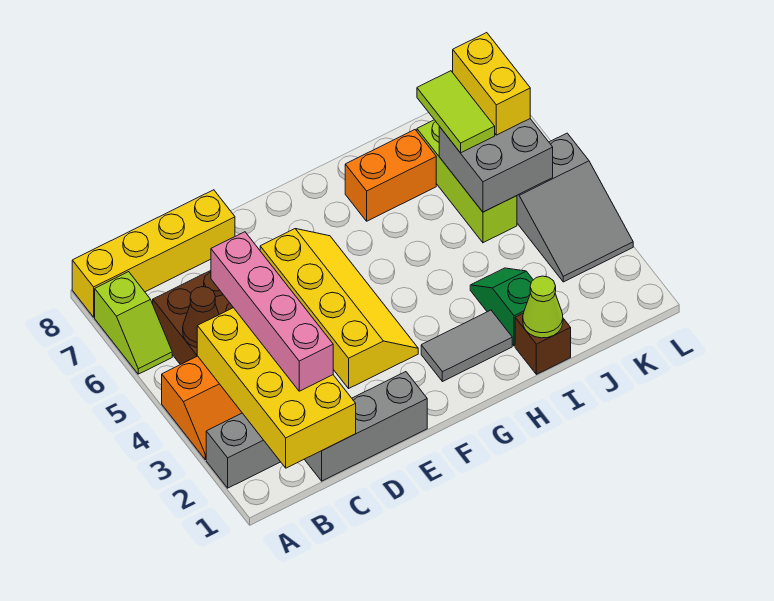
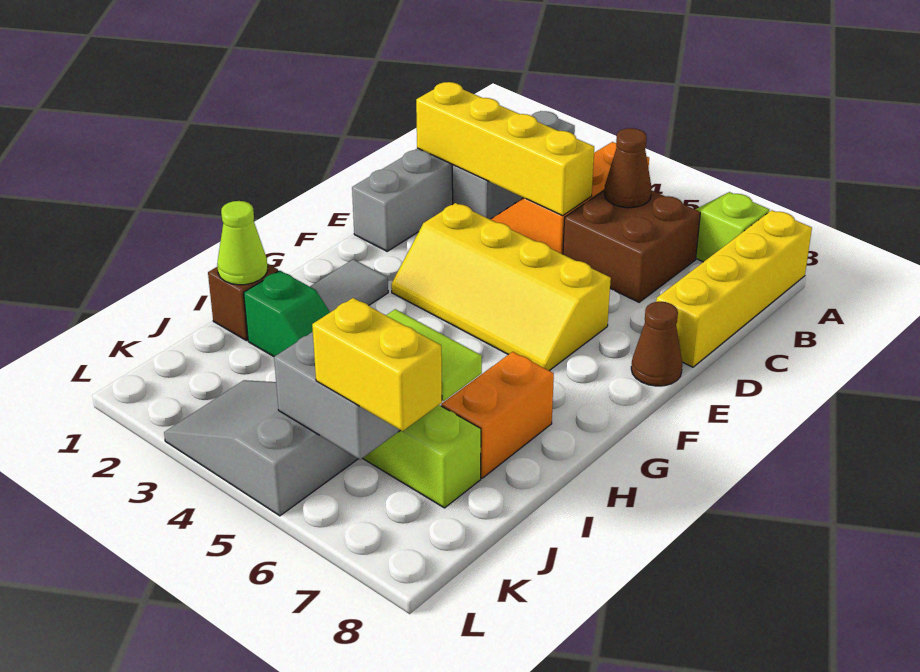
yellow brick B1:C4 level 2 -> yellow brick C1:C4 level 2
pink brick C2:C5 level 3 -> none
none -> brown cone E8 level 1

